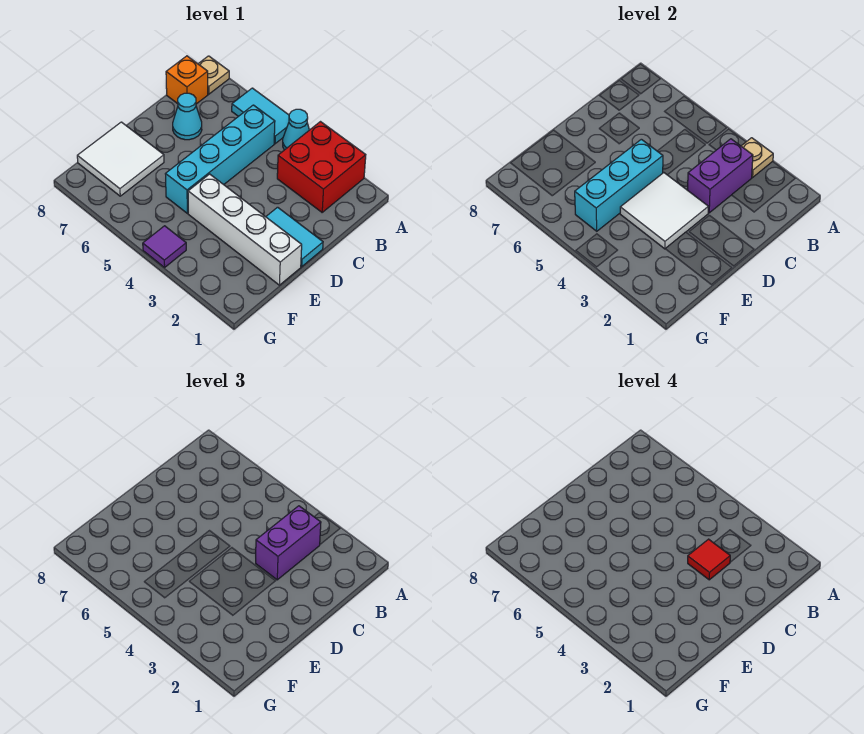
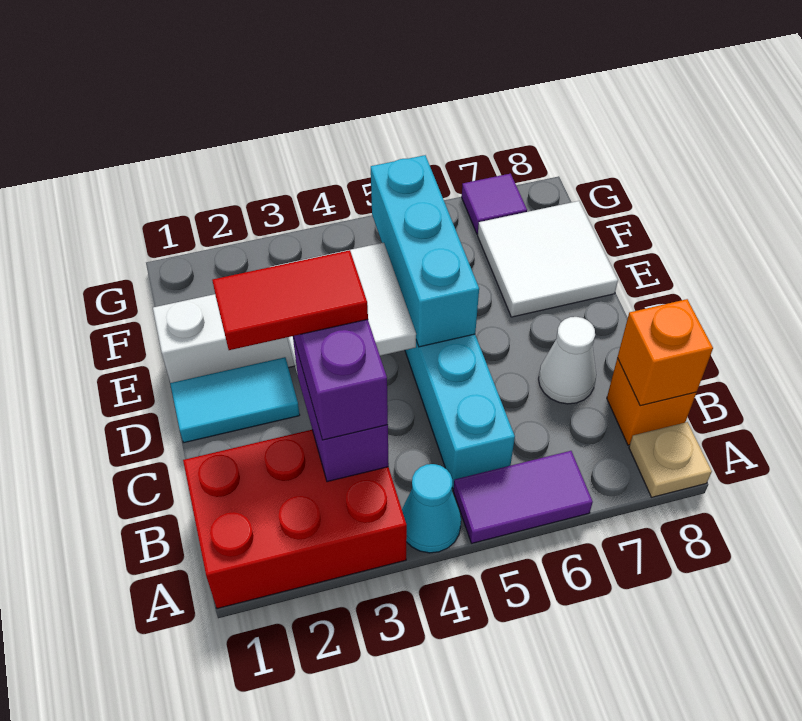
red brick A2:B3 level 1 -> red brick A1:B3 level 1
tan plate A3 level 2 -> none
cyan tile A5:A6 level 1 -> purple tile A5:A6 level 1
none -> orange brick B8 level 2
red tile C3 level 4 -> red tile C2:C3 level 4
cyan cone C7 level 1 -> white cone C7 level 1
purple tile G4 level 1 -> purple tile G7 level 1

